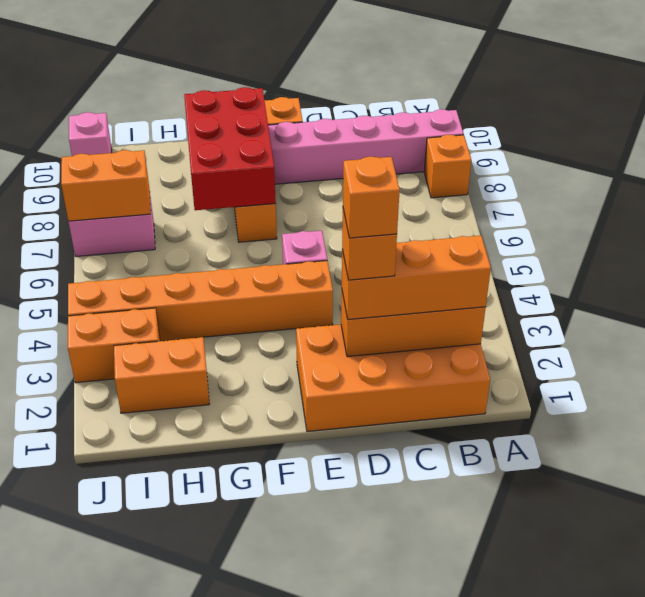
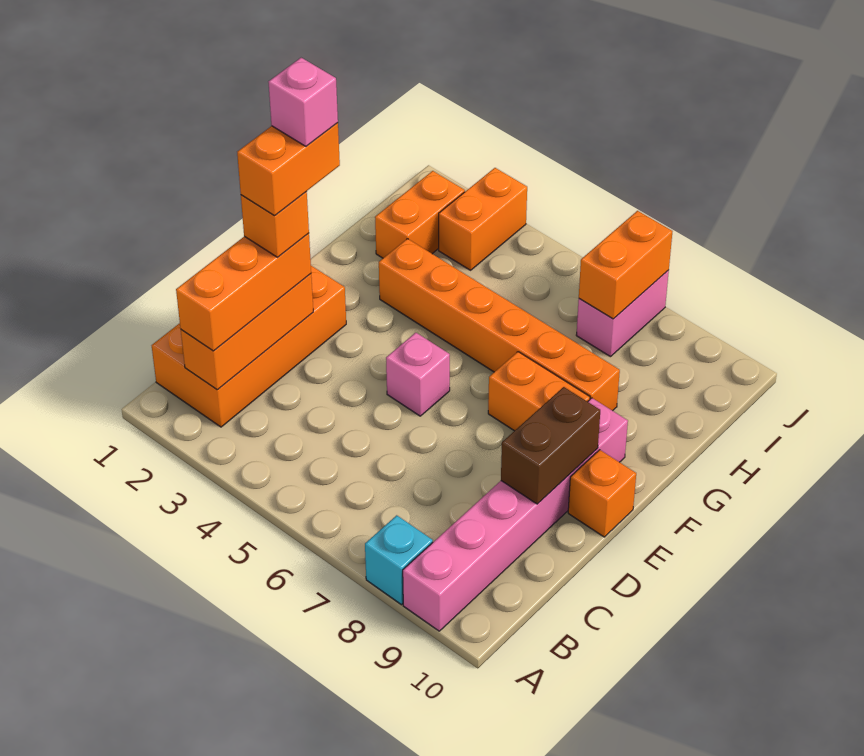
orange brick A8 level 1 -> cyan brick A8 level 1
orange brick D2 level 5 -> orange brick D2:E2 level 5
none -> brown brick D9:E9 level 2
orange brick E4:J4 level 1 -> orange brick G3:G8 level 1
red brick F7:G9 level 2 -> none
pink brick J10 level 1 -> pink brick E2 level 6

